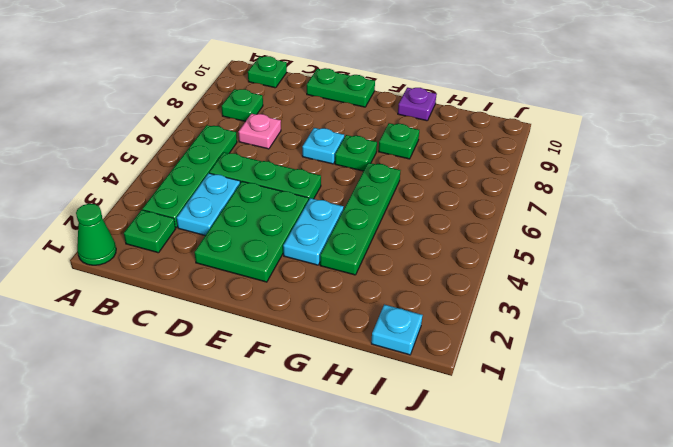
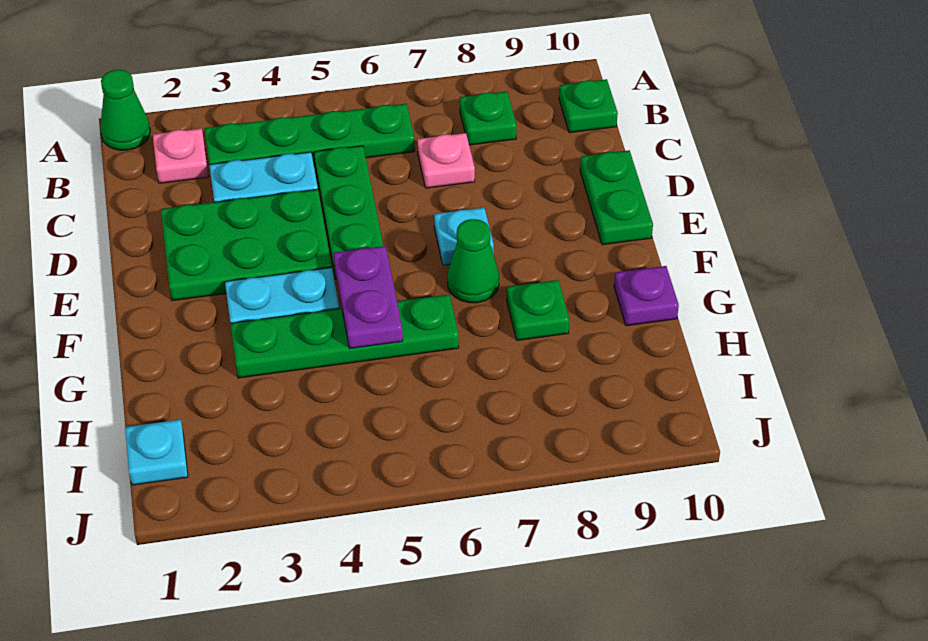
green plate B2 level 1 -> pink plate B2 level 1
none -> purple plate F5:G5 level 2
green plate F7 level 1 -> green cone F7 level 1

